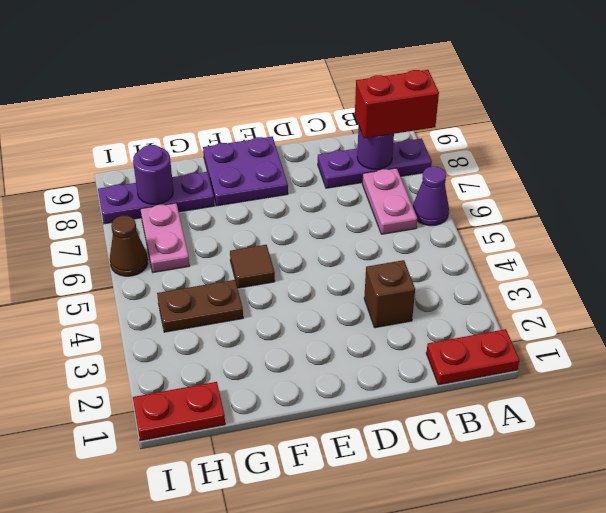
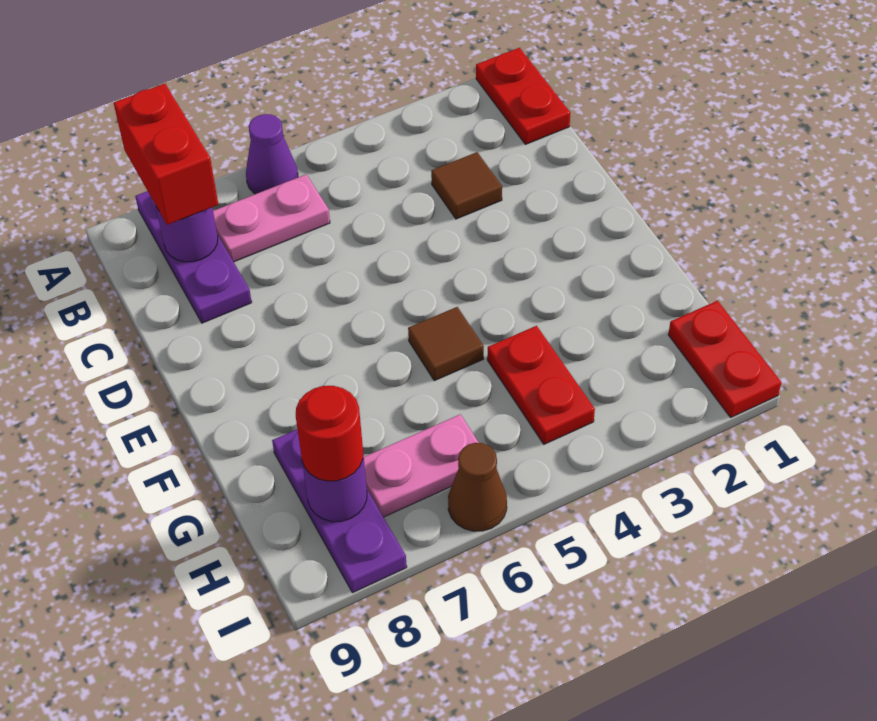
brown brick C3 level 1 -> brown tile C3 level 1
purple plate E8:F9 level 1 -> none
brown plate G4:H4 level 1 -> red plate G4:H4 level 1
none -> red round brick H8 level 3

